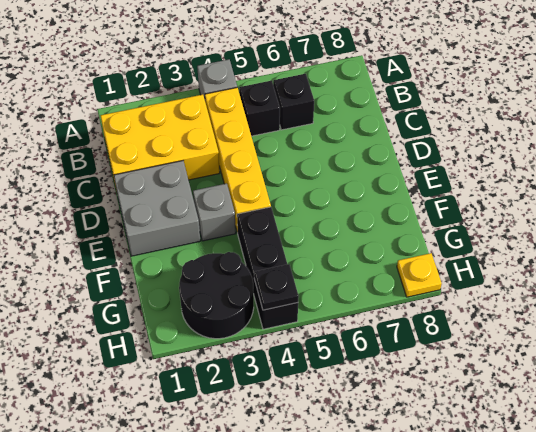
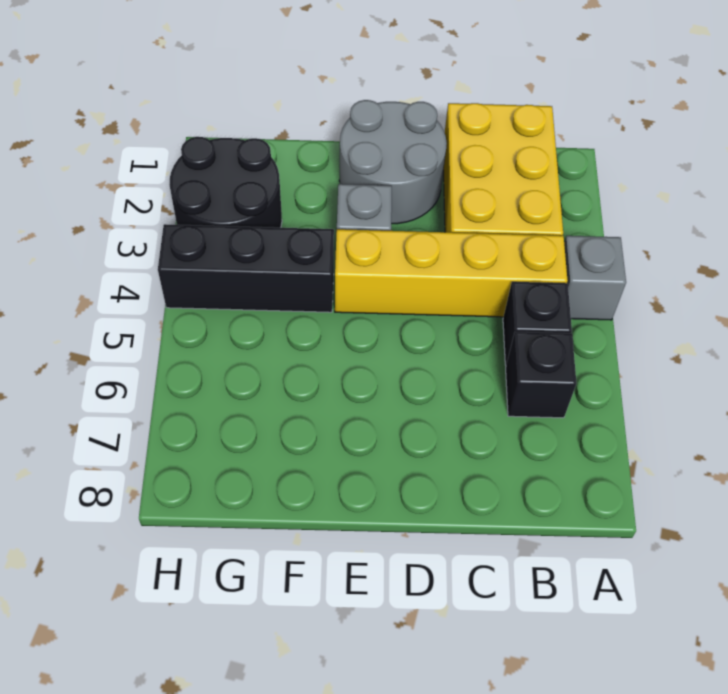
grey brick D1:E2 level 1 -> grey round brick D1:E2 level 1
black plate H4 level 2 -> none
yellow plate H8 level 1 -> none

